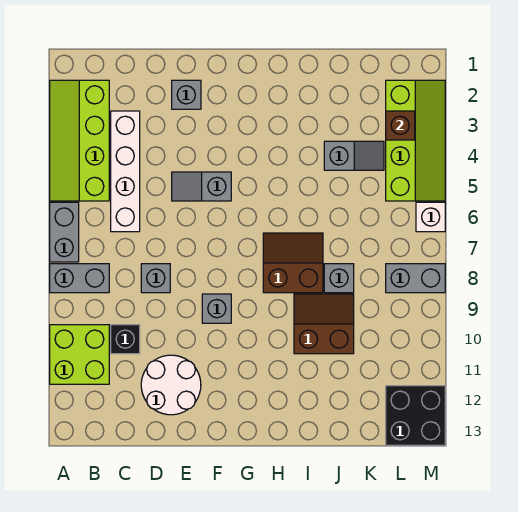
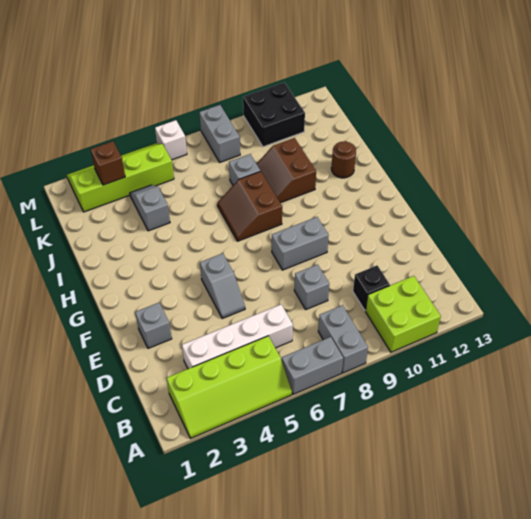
white round brick D11:E12 level 1 -> none
grey brick F9 level 1 -> grey brick F8:F9 level 1
none -> brown round brick I12 level 1
black brick L12:M13 level 1 -> black brick L10:M11 level 1

